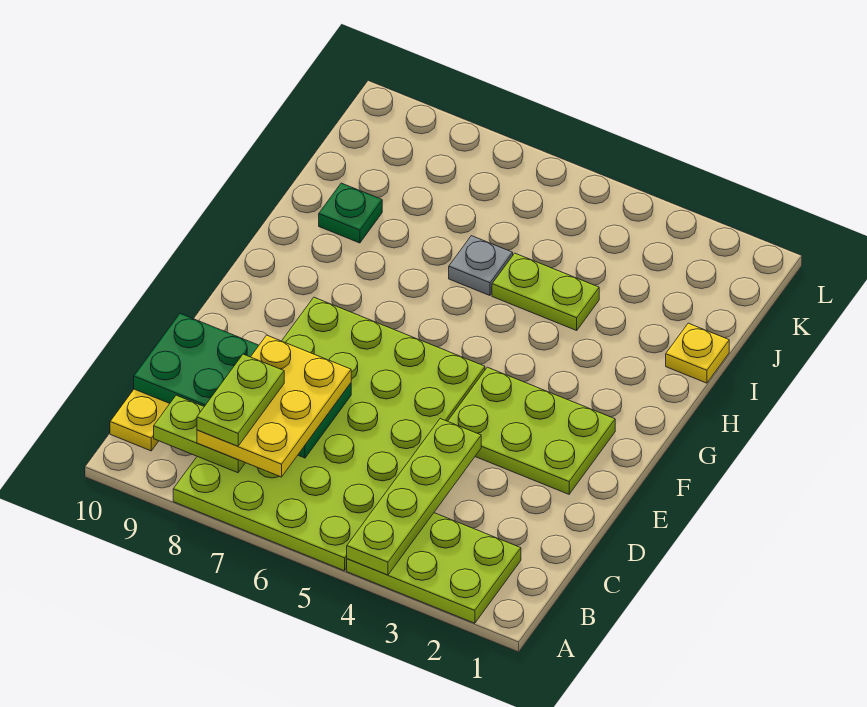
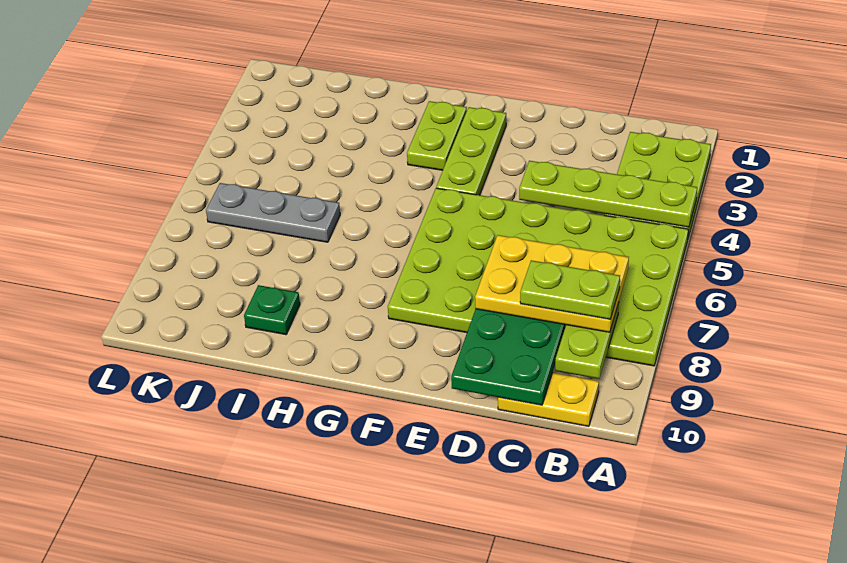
lime plate E2:F4 level 1 -> lime plate F2:F4 level 1
yellow plate I1 level 1 -> none
lime plate I4:I5 level 1 -> lime plate G2:G3 level 1
grey plate I6 level 1 -> grey plate I6:K6 level 1

